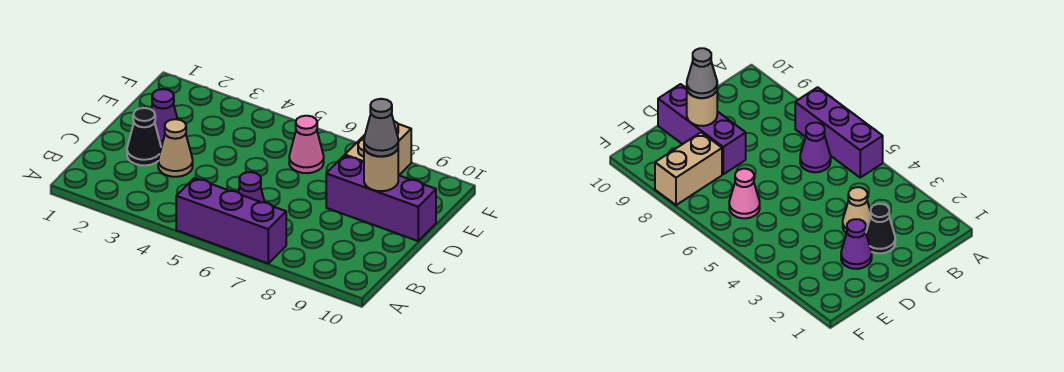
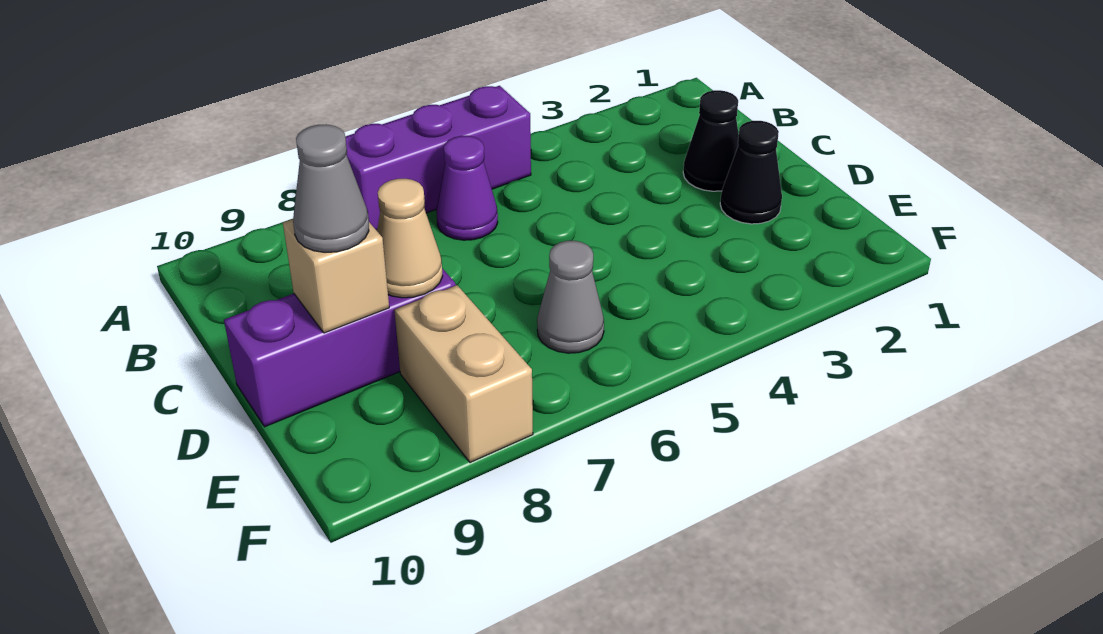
tan cone C3 level 1 -> tan cone D8 level 2
purple cone D2 level 1 -> black cone D2 level 1
tan round brick D9 level 2 -> tan brick D9 level 2
pink cone E6 level 1 -> grey cone E6 level 1

